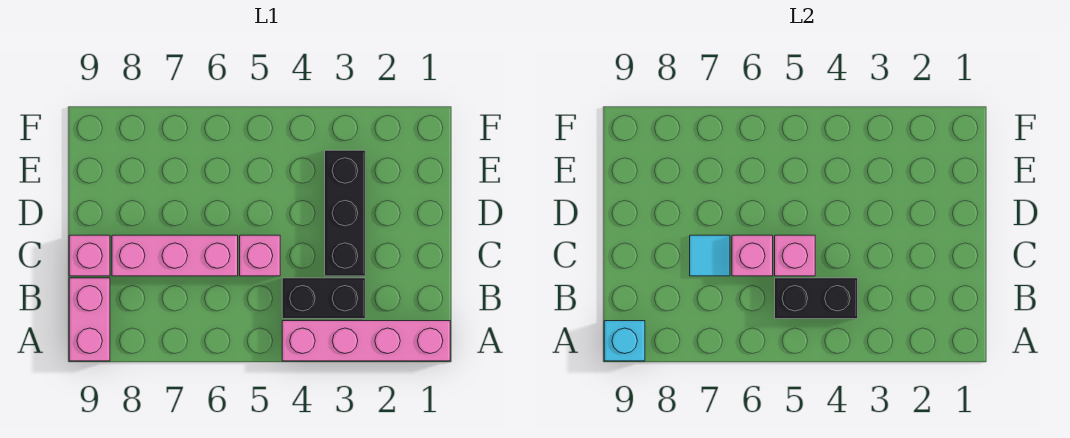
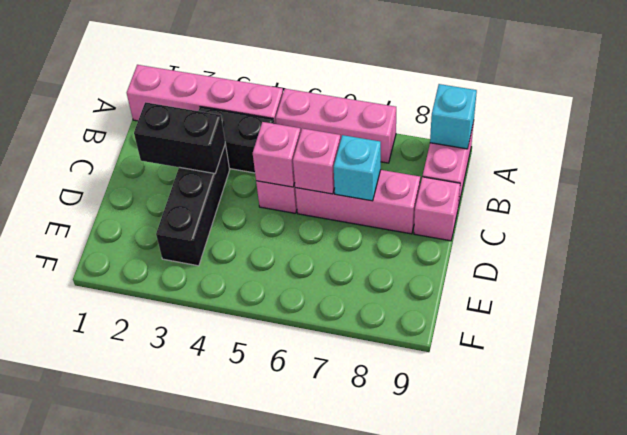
none -> pink brick A5:A7 level 1
black brick B4:B5 level 2 -> black brick C2:C3 level 2
cyan tile C7 level 2 -> cyan brick C7 level 2

